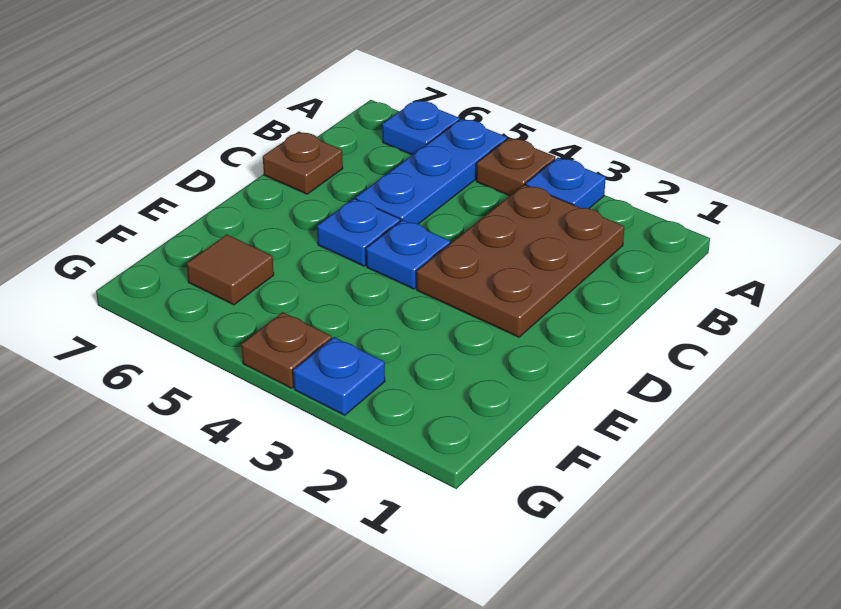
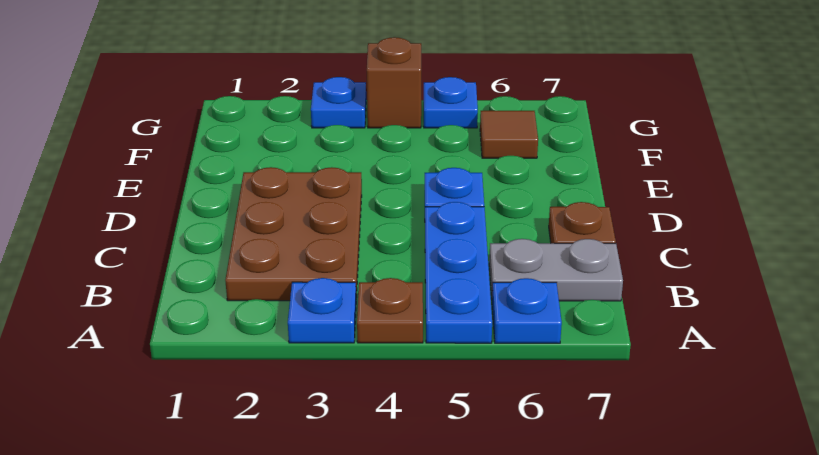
none -> grey plate B6:B7 level 1
blue plate D4 level 1 -> blue plate G5 level 1
brown plate G4 level 1 -> brown brick G4 level 1

